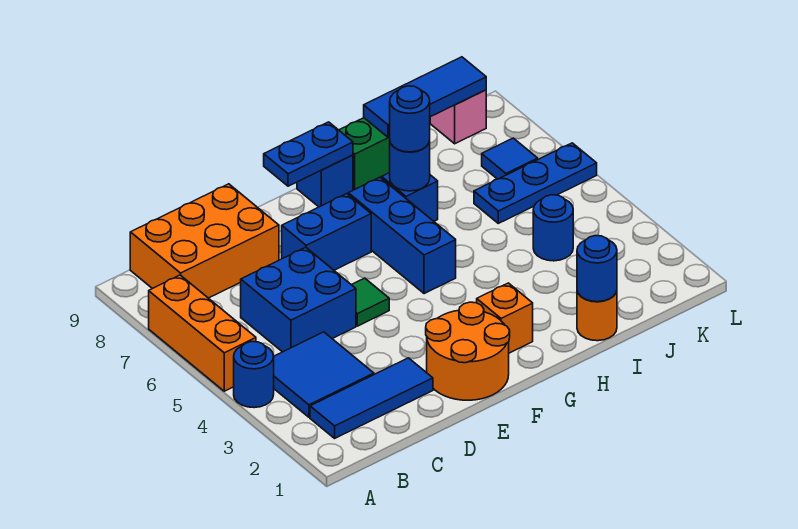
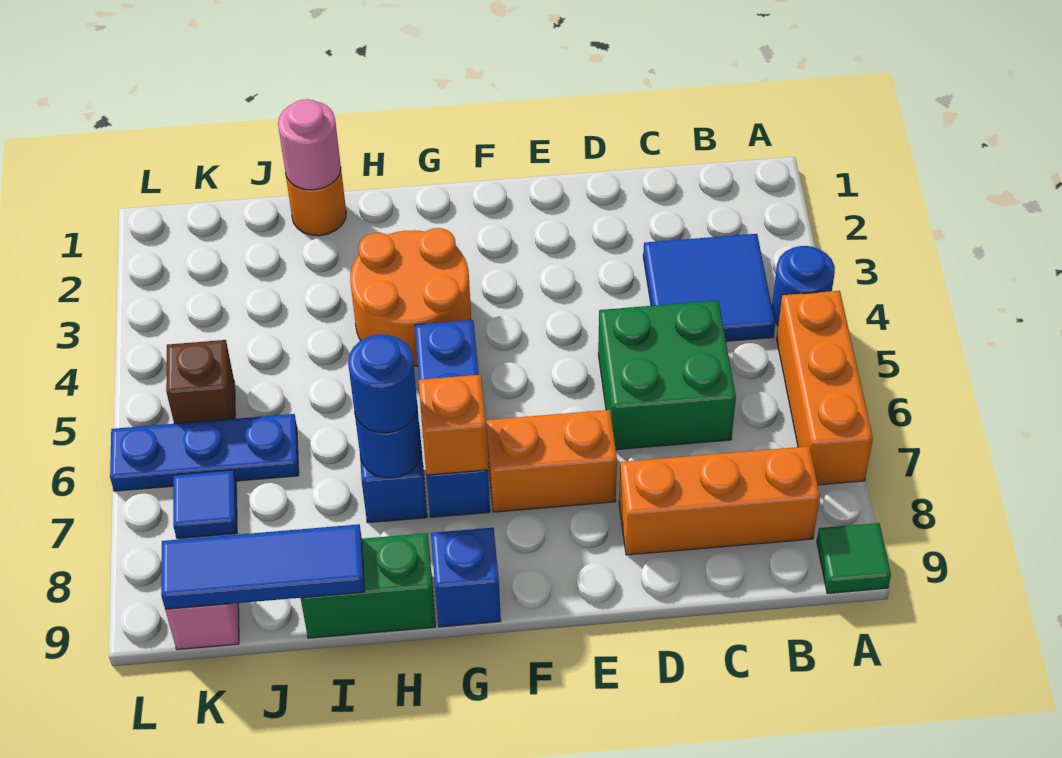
blue tile B2:D2 level 1 -> none
orange brick B8:D9 level 1 -> orange brick B8:D8 level 1
blue brick C5:D6 level 1 -> green brick C5:D6 level 1
orange round brick E1:F2 level 1 -> orange round brick G3:H4 level 1
green tile E5 level 1 -> green tile A9 level 1
blue brick E7:F7 level 1 -> orange brick E7:F7 level 1
blue plate F9:G9 level 2 -> none
orange brick G2 level 1 -> orange brick G7 level 2
blue round brick I1 level 2 -> pink round brick I1 level 2
blue round brick J4 level 1 -> none
none -> brown brick K5 level 1

